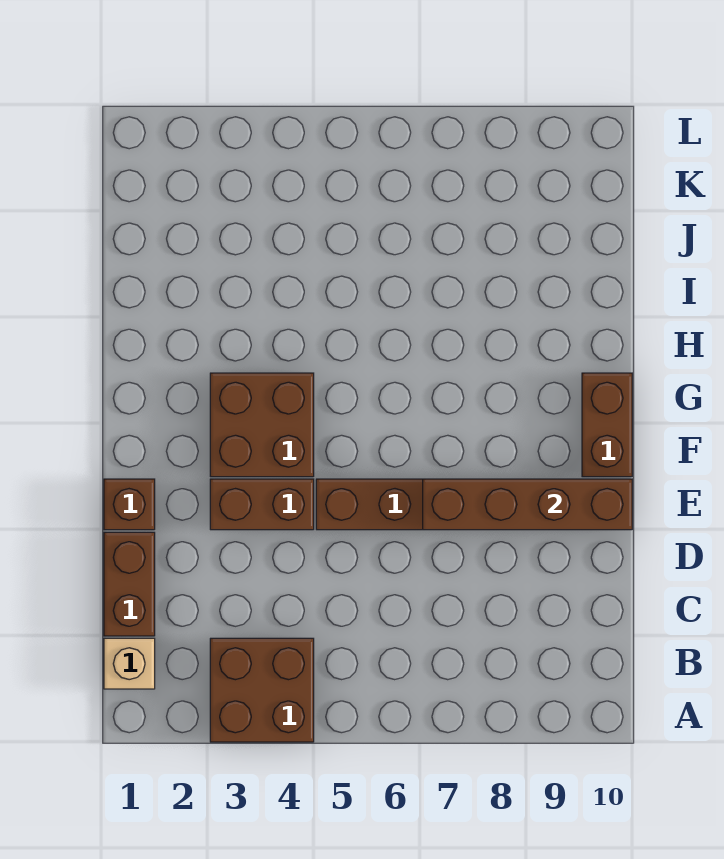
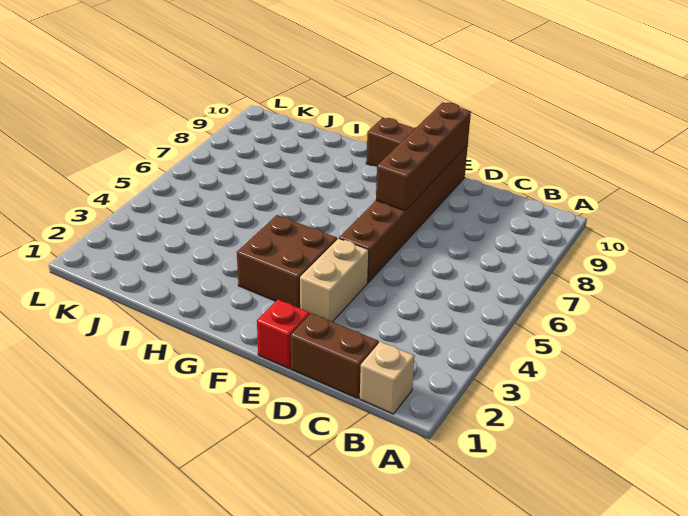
brown brick A3:B4 level 1 -> none
brown brick E1 level 1 -> red brick E1 level 1
brown brick E3:E4 level 1 -> tan brick E3:E4 level 1

